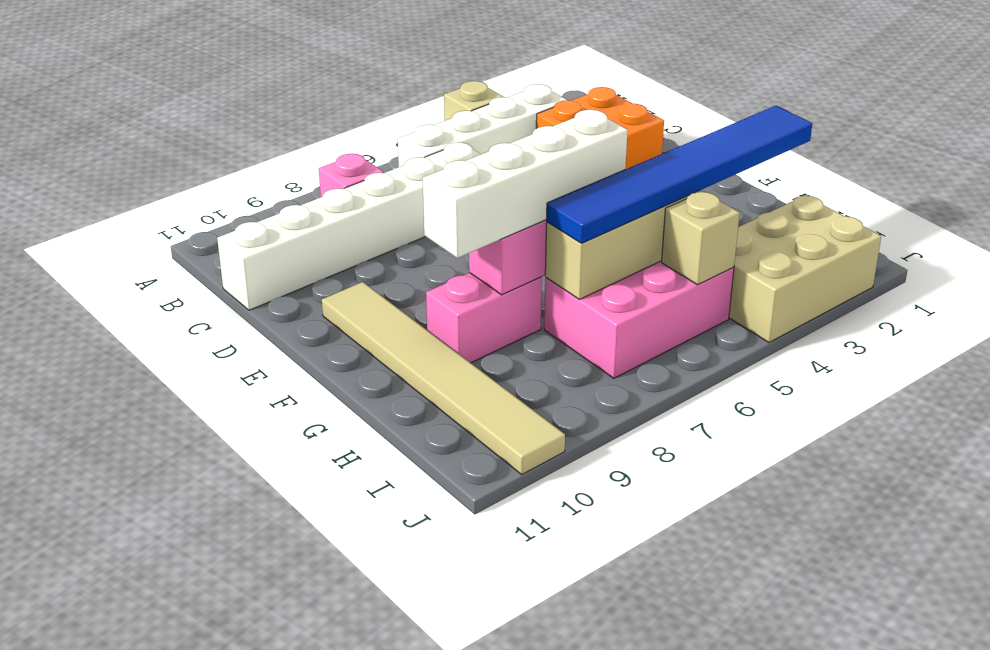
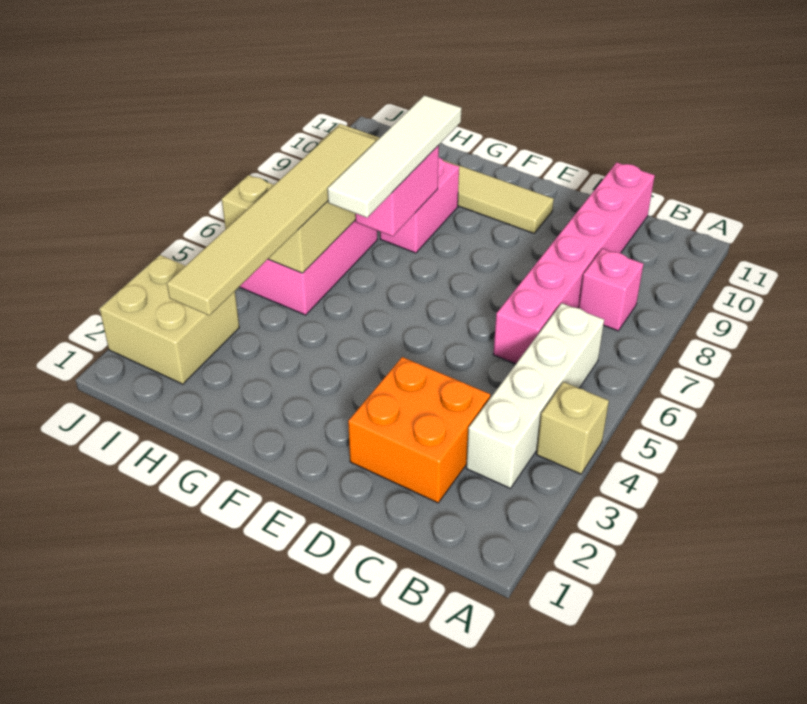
white brick C6:C11 level 1 -> pink brick C6:C11 level 1
white brick G6:G9 level 3 -> white tile G6:G9 level 3
blue tile H2:H7 level 3 -> tan tile H2:H7 level 3
tan brick I2:J4 level 1 -> tan brick I2:J3 level 1

